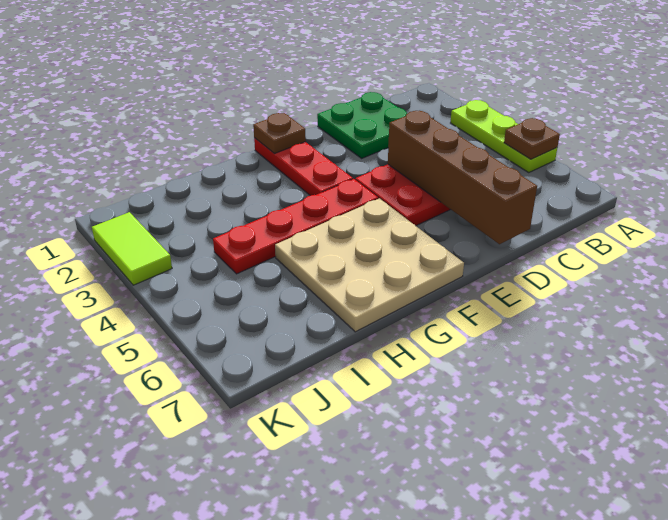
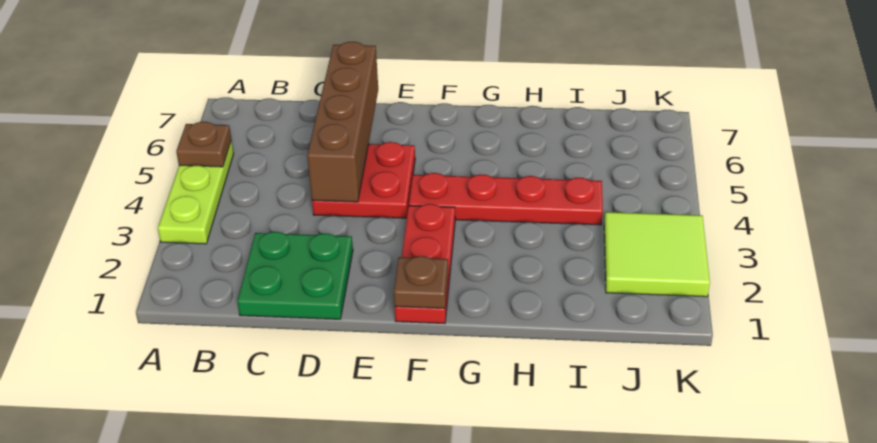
tan plate F5:H7 level 1 -> none
lime tile K2:K3 level 1 -> lime tile J2:K3 level 1

